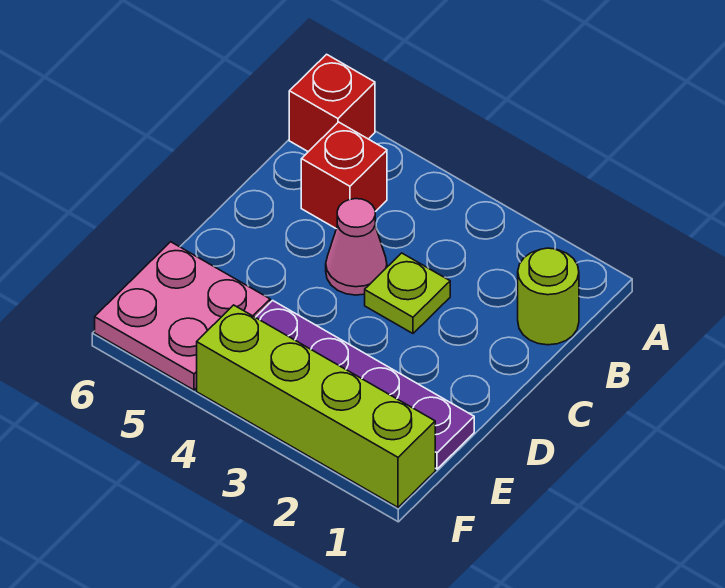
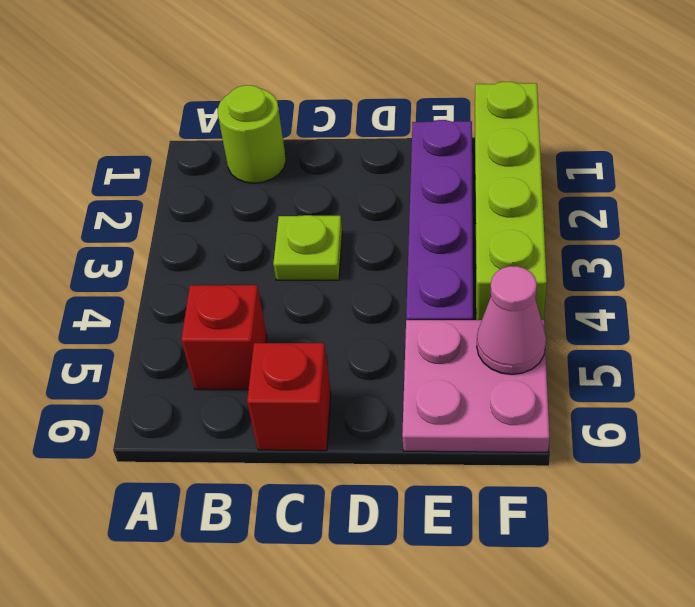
red brick A6 level 1 -> red brick C6 level 1
pink cone C4 level 1 -> pink cone F5 level 2

